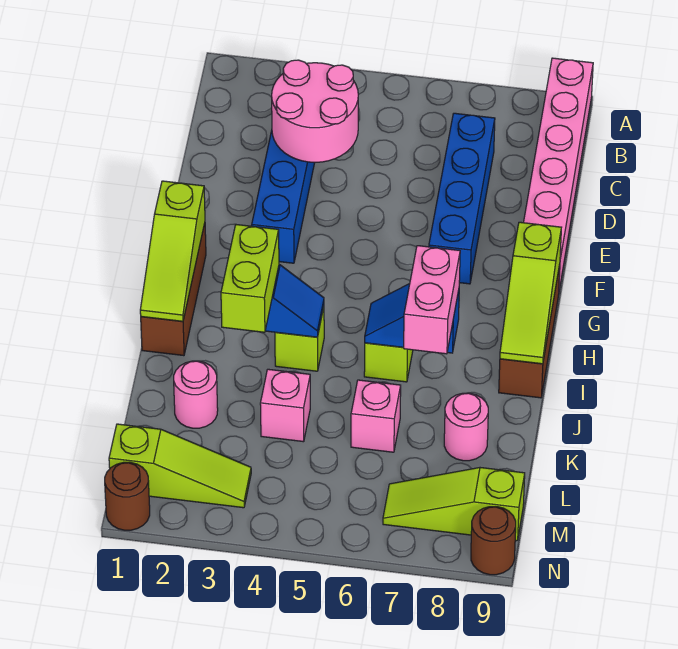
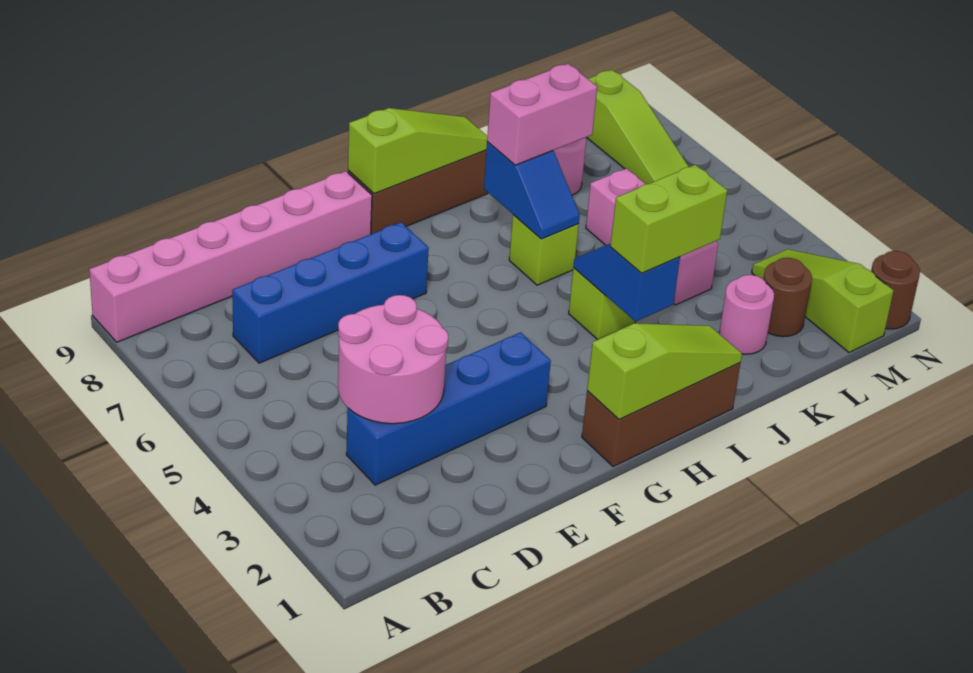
brown round brick N9 level 1 -> brown round brick L2 level 1

